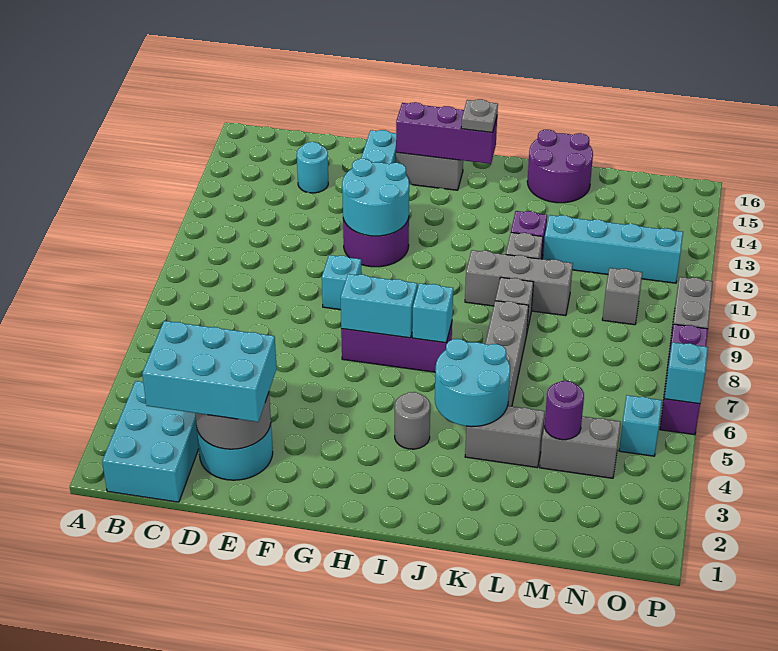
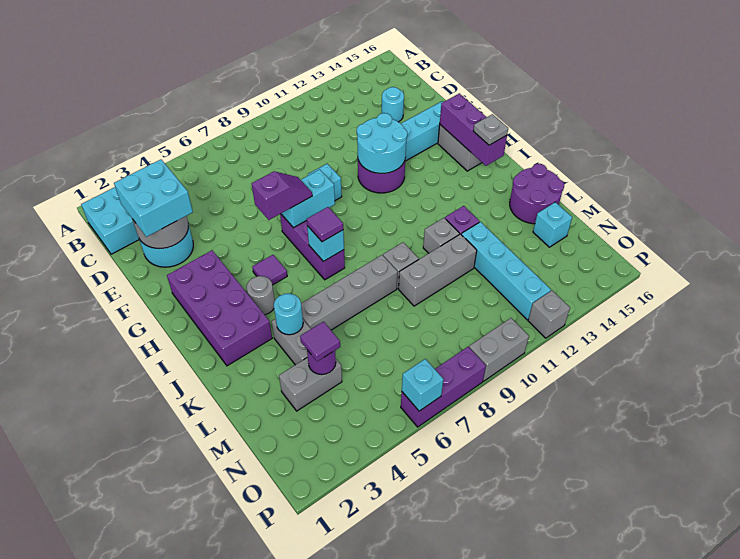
cyan brick C2:E3 level 3 -> cyan brick D2:E3 level 3
none -> purple brick G2:J3 level 1
none -> purple slope G6:G7 level 3 top 6
cyan brick G7:H7 level 2 -> cyan brick G7:G8 level 2
none -> purple tile H5 level 1
none -> purple tile I7 level 3
cyan round brick J4:K5 level 2 -> cyan round brick K4 level 2
grey brick J10:L10 level 1 -> grey brick L9:L11 level 1
grey brick M4:N4 level 1 -> grey brick M3:M4 level 1
none -> purple tile M4 level 3
grey brick N10 level 1 -> grey brick P12 level 1
cyan brick O5 level 1 -> cyan brick M15 level 1

